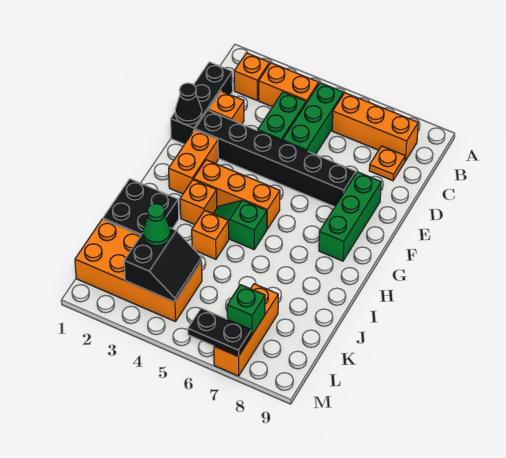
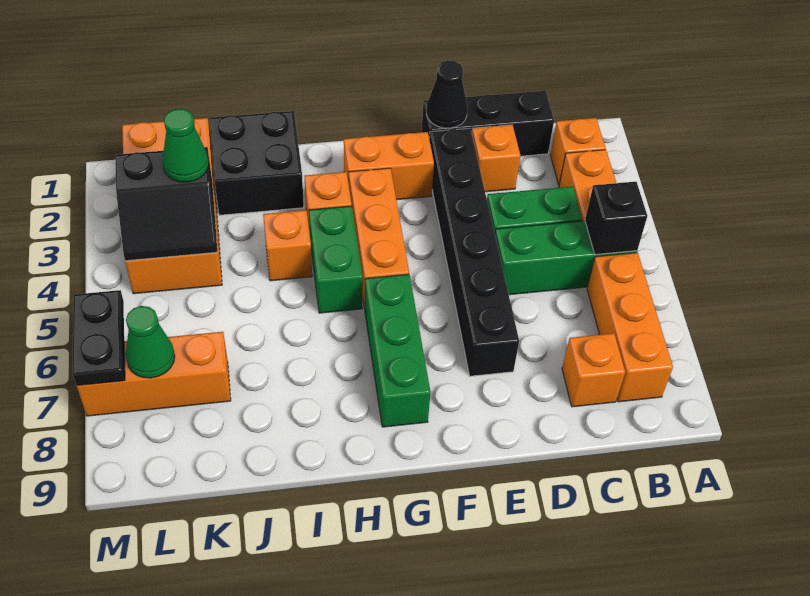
none -> black brick B5 level 2
orange plate C8 level 1 -> orange brick C8 level 1
green brick E8:G8 level 1 -> green brick G6:G8 level 1
green slope H4:H5 level 1 top 5 -> green brick H4:H5 level 1
green brick L7 level 2 -> green cone L7 level 2

